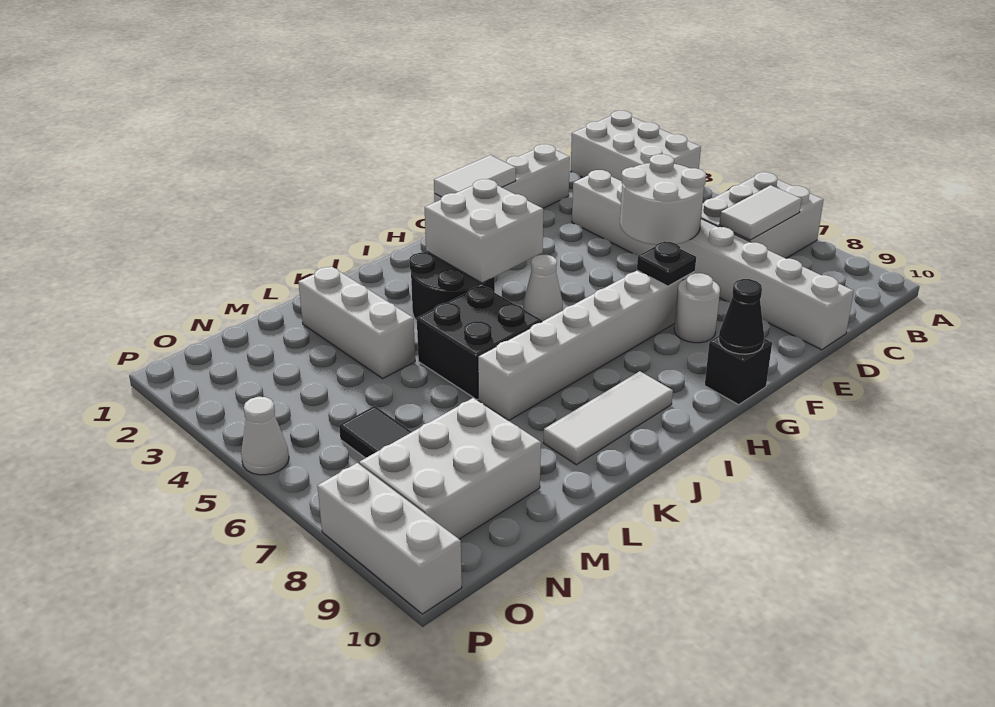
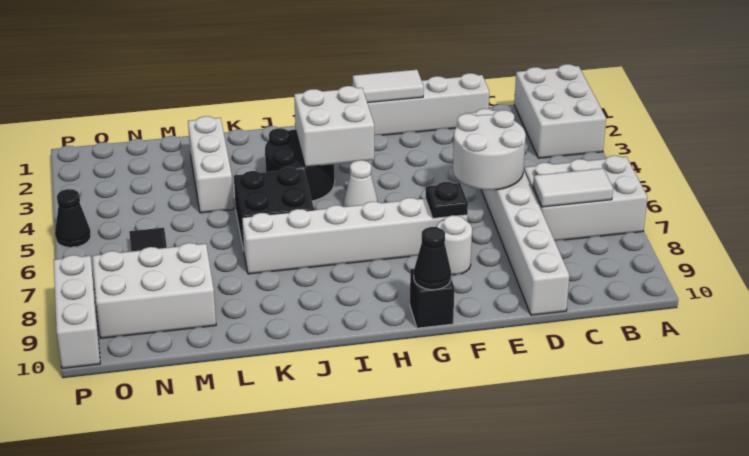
white tile I9:K9 level 1 -> none
white cone P5 level 1 -> black cone P5 level 1

